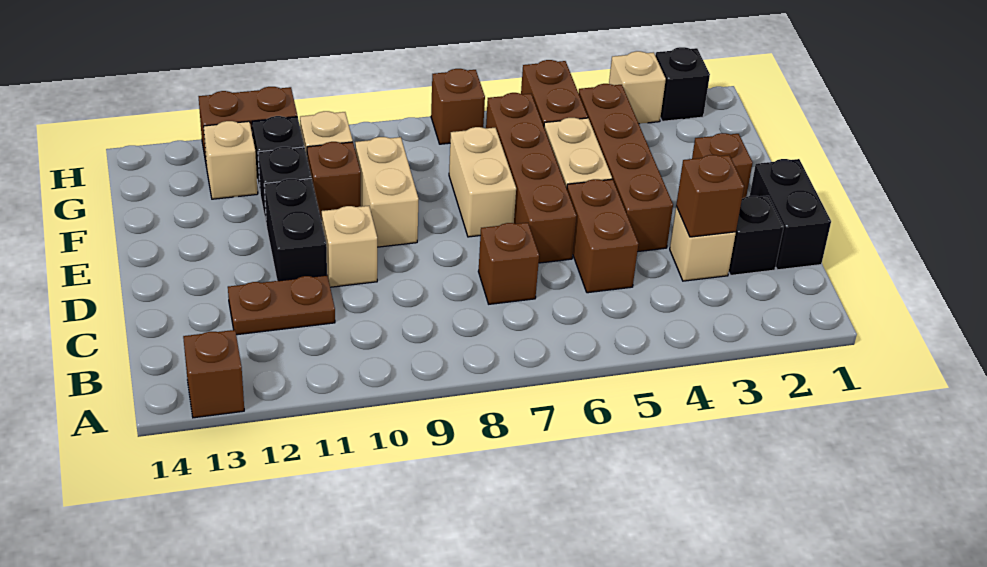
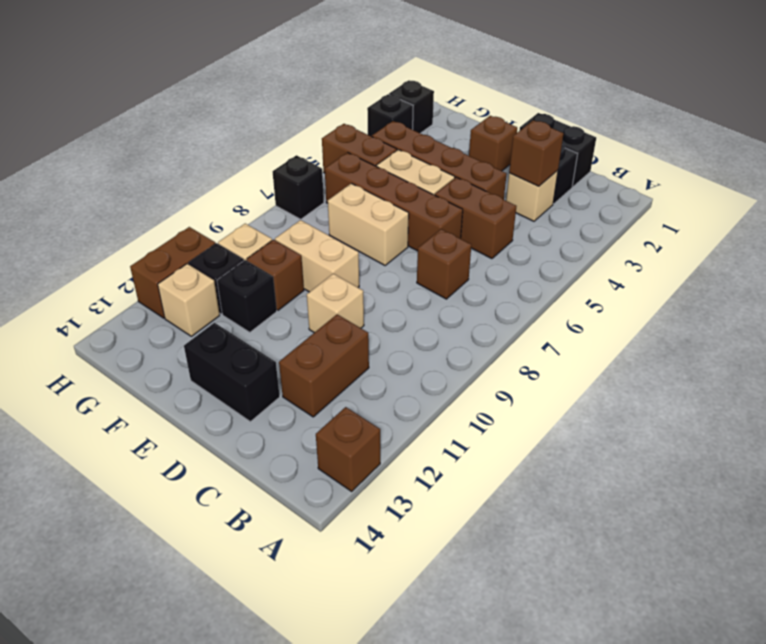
brown plate C11:C12 level 1 -> brown brick C11:C12 level 1
black brick D11:E11 level 1 -> black brick D13:E13 level 1
tan brick H3 level 1 -> black brick H3 level 1
brown brick H7 level 1 -> black brick H7 level 1

